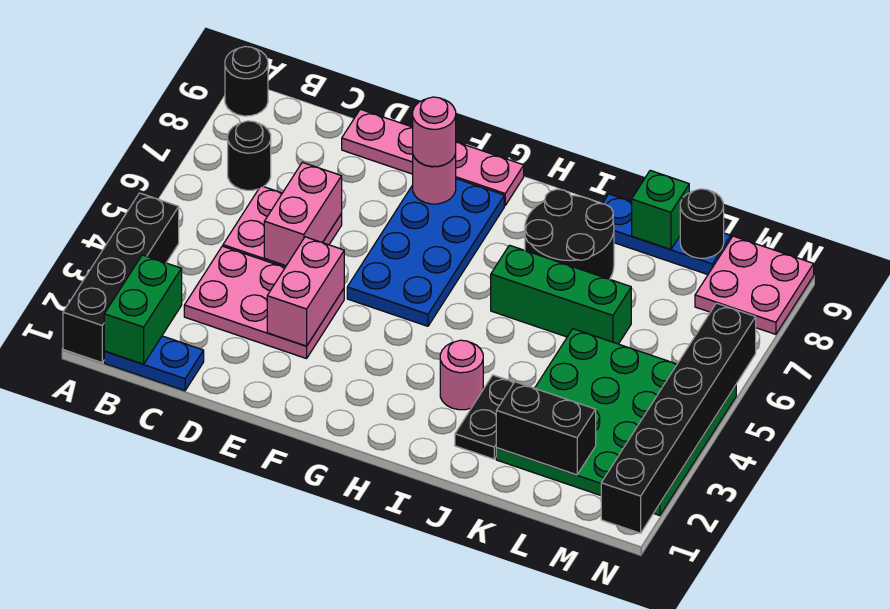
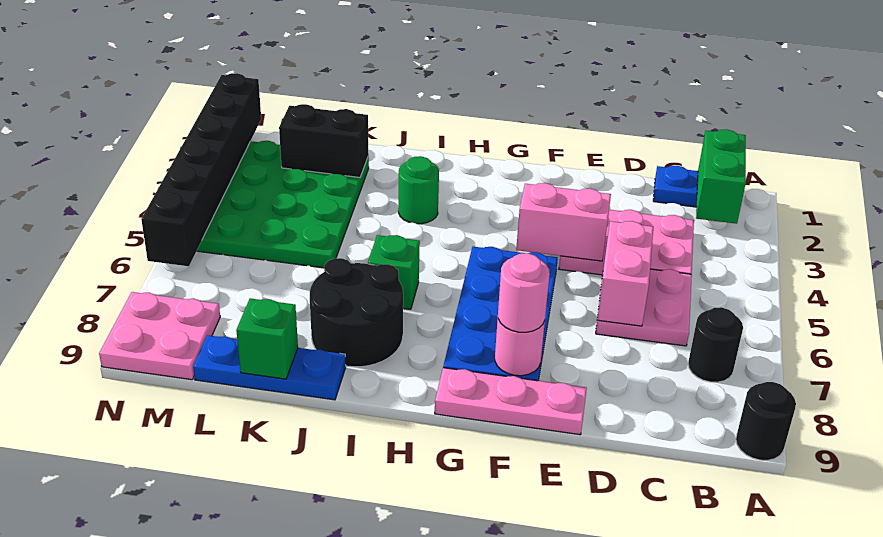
black brick A1:A4 level 1 -> none
pink plate D9:G9 level 1 -> pink plate E9:G9 level 1
pink brick E3:E4 level 2 -> pink brick E4:F4 level 2
pink round brick I3 level 1 -> green round brick I3 level 1
green brick I6:K6 level 1 -> green brick I6 level 1
black plate J2:J3 level 1 -> none
black round brick L9 level 2 -> none

